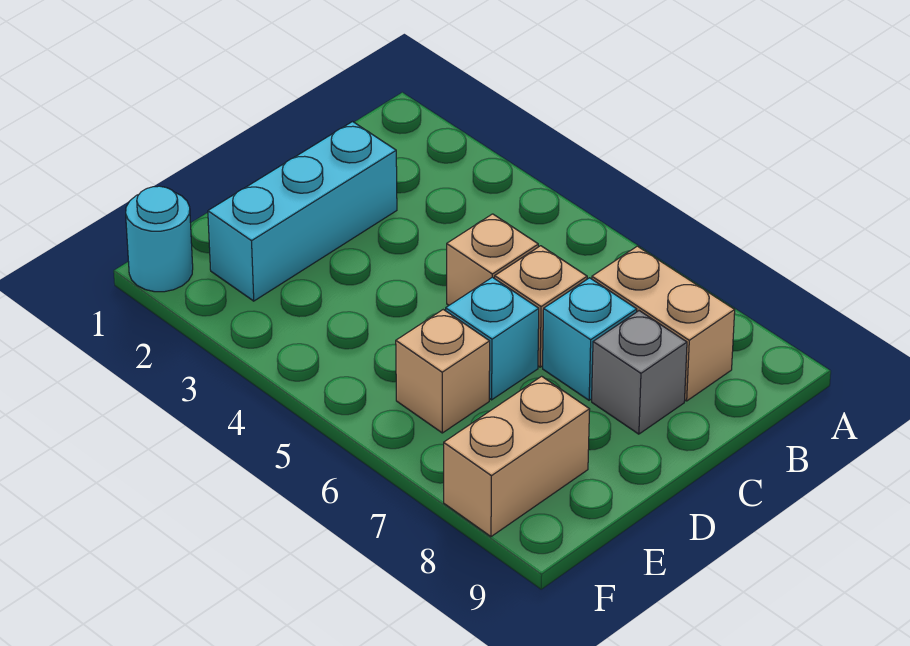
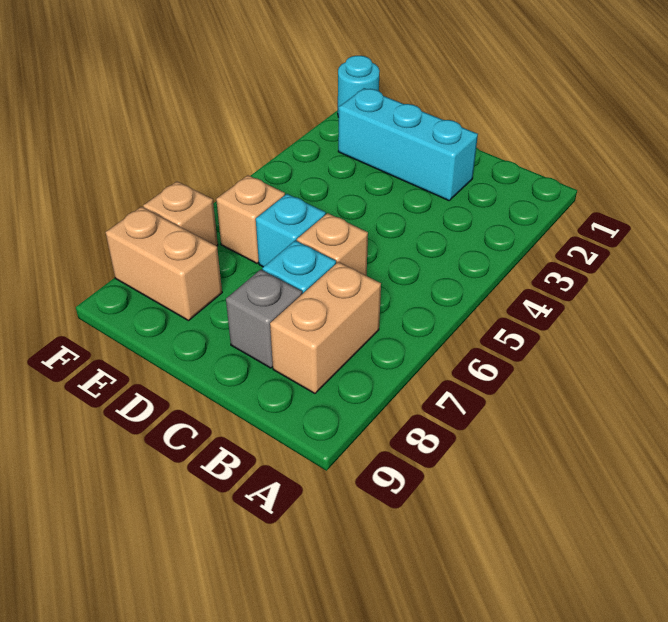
tan brick C5 level 1 -> tan brick F7 level 1

